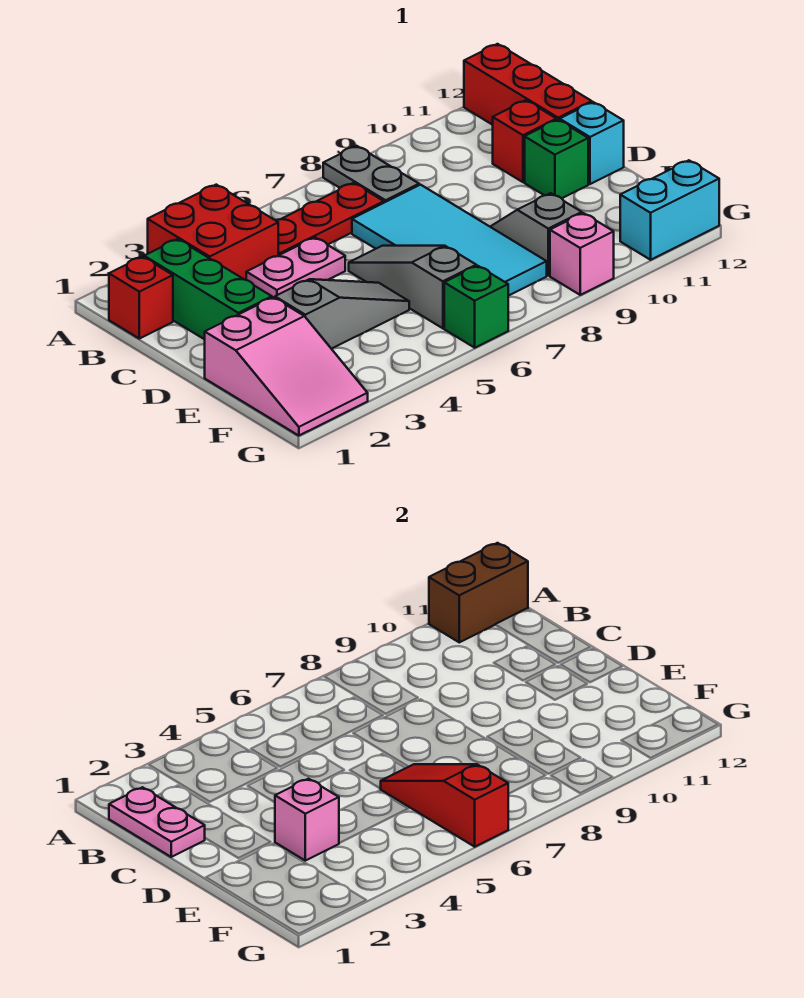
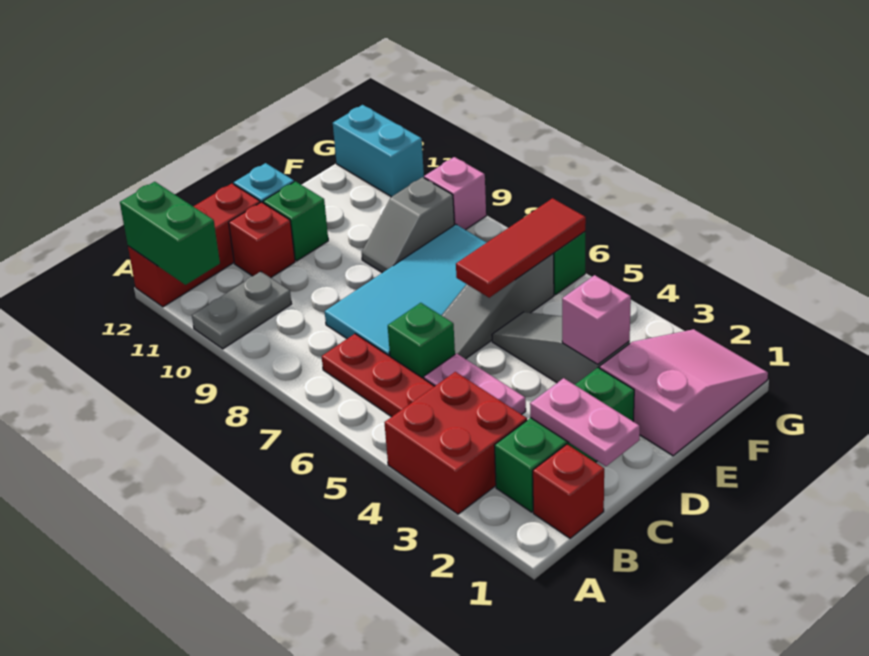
grey plate A8:B8 level 1 -> grey plate A10:B10 level 1
brown brick A11:A12 level 2 -> green brick A11:A12 level 2
pink plate B1:C1 level 2 -> pink plate C1:C2 level 2
none -> green brick C6 level 1
red slope E6:G6 level 2 top G -> red tile E6:G6 level 2

